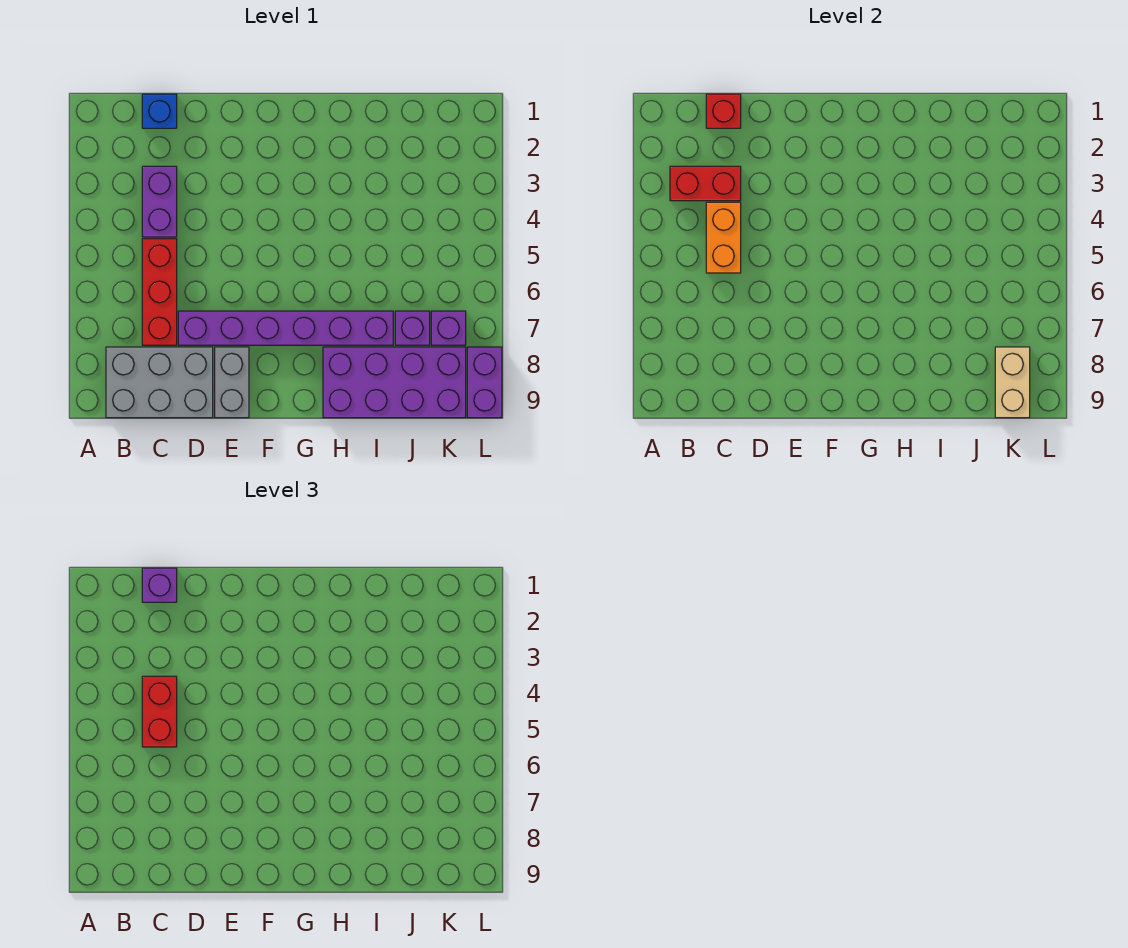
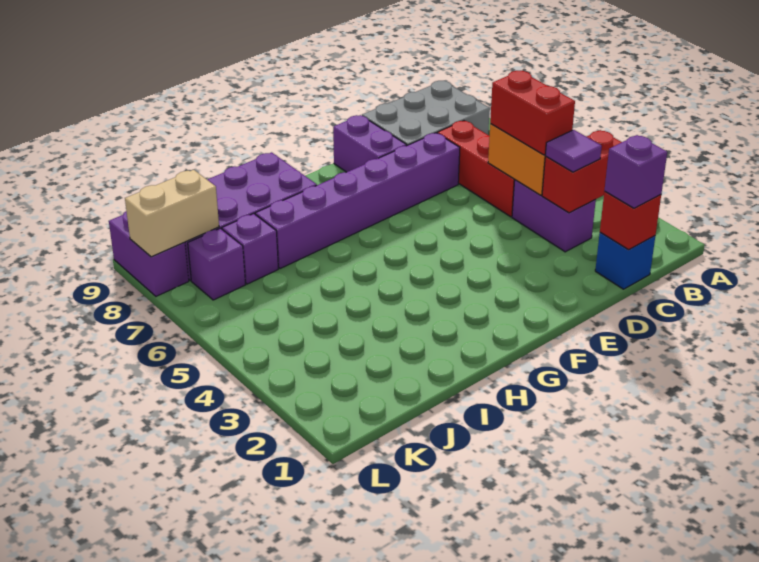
none -> purple tile C3 level 3
grey brick E8:E9 level 1 -> purple brick E8:E9 level 1
tan brick K8:K9 level 2 -> tan brick K8:L8 level 2

